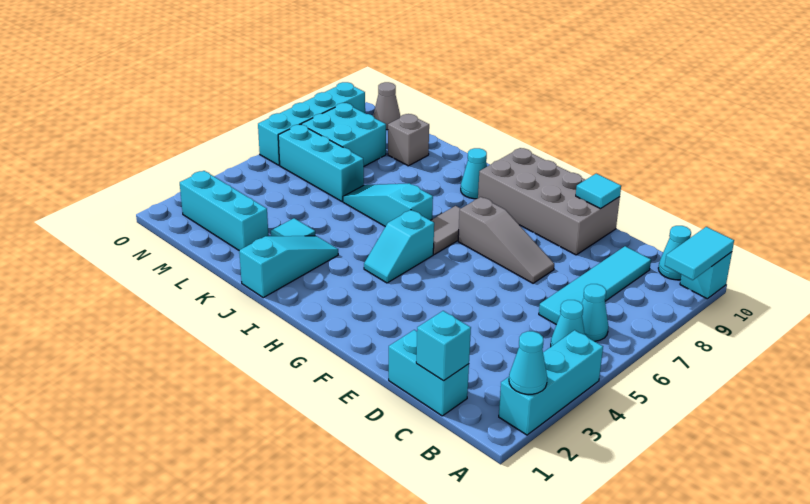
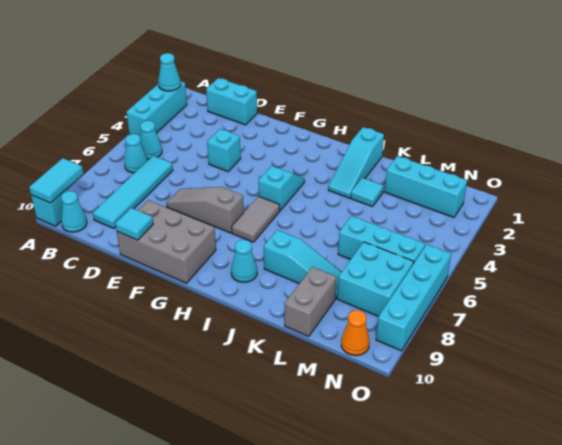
cyan brick C1 level 2 -> cyan brick E4 level 1
grey brick E9:H10 level 1 -> grey brick E9:G10 level 1
cyan slope I6:K6 level 1 top I -> cyan slope J8:L8 level 1 top J
grey brick L9 level 1 -> grey brick L9:L10 level 1
grey cone N10 level 1 -> orange cone N10 level 1

